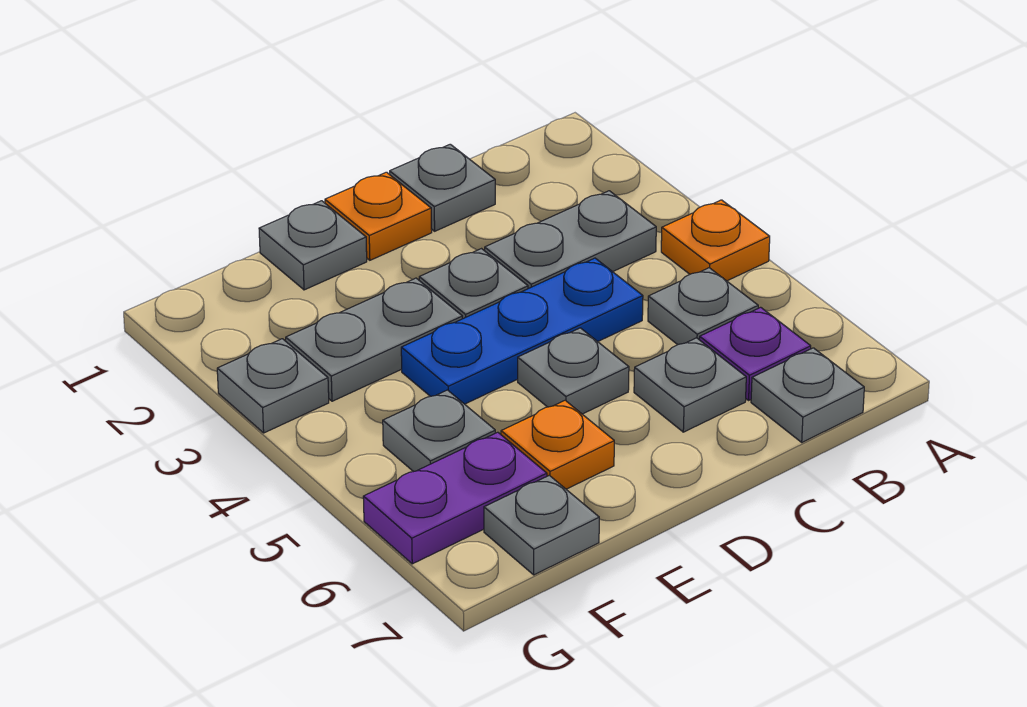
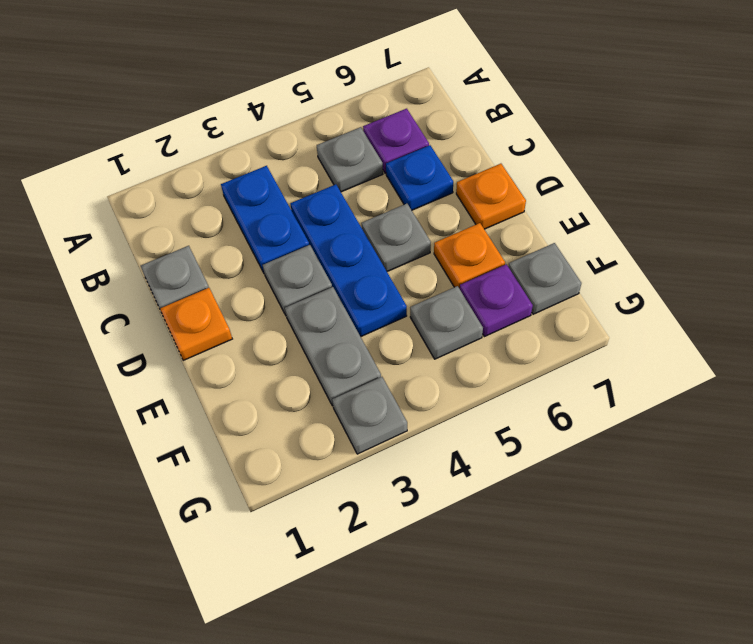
orange plate A4 level 1 -> orange plate D7 level 1
grey plate B3:C3 level 1 -> blue plate B3:C3 level 1
grey plate B7 level 1 -> none
grey plate C6 level 1 -> blue plate C6 level 1
grey plate E1 level 1 -> none
purple plate F6:G6 level 1 -> purple plate F6 level 1

